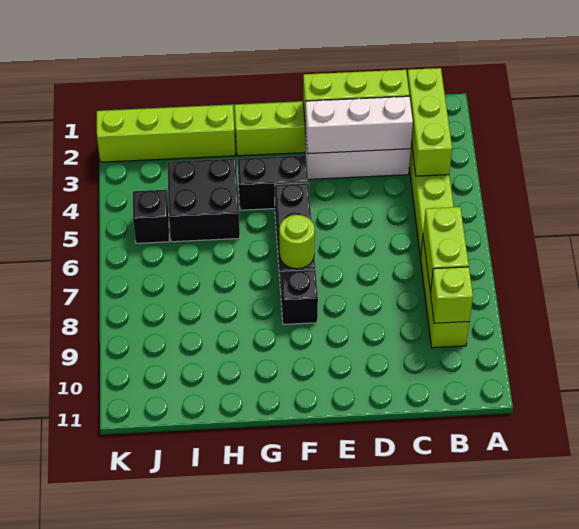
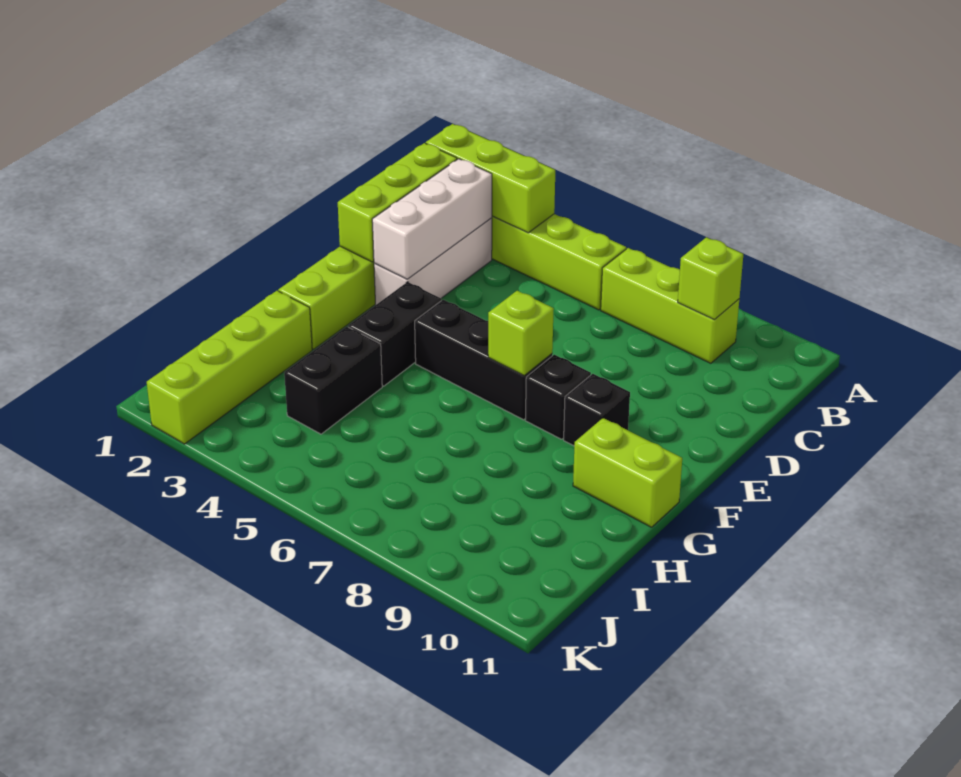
lime brick B7:B8 level 2 -> lime brick G10:G11 level 1
lime round brick F7 level 2 -> lime brick F7 level 2
black brick H4:I5 level 1 -> black brick H4:I4 level 1
black brick J5 level 1 -> black brick F9 level 1

